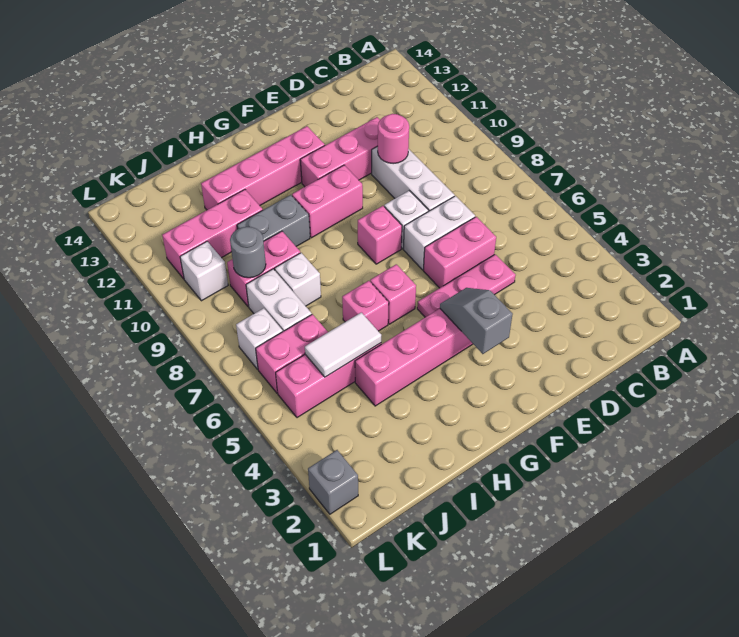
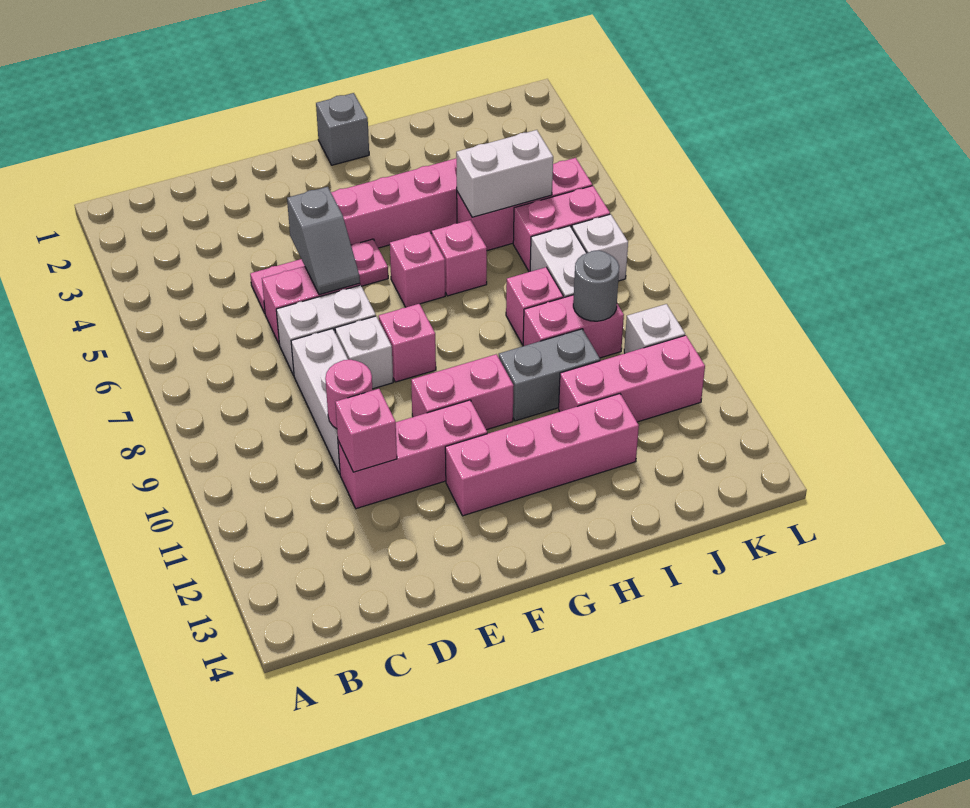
none -> pink brick D11 level 2
grey slope F3:F4 level 2 top 3 -> grey slope E5:E6 level 2 top 5
white tile I5:J5 level 2 -> white brick I5:J5 level 2
white brick I8 level 1 -> pink brick I8 level 1
grey brick L2 level 1 -> grey brick G1 level 1

